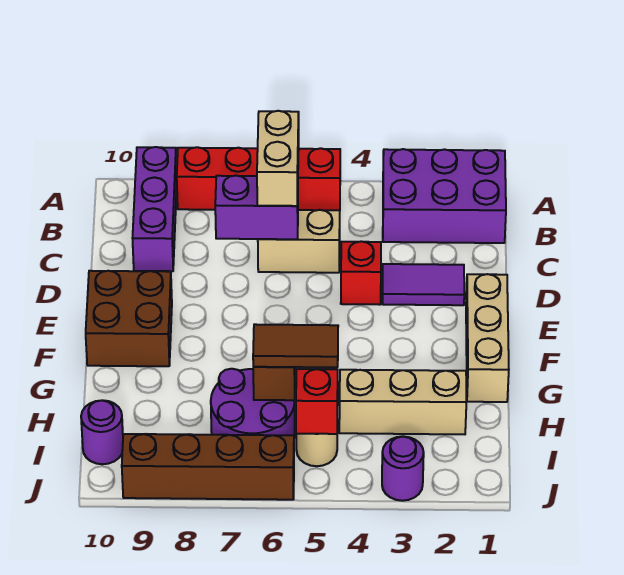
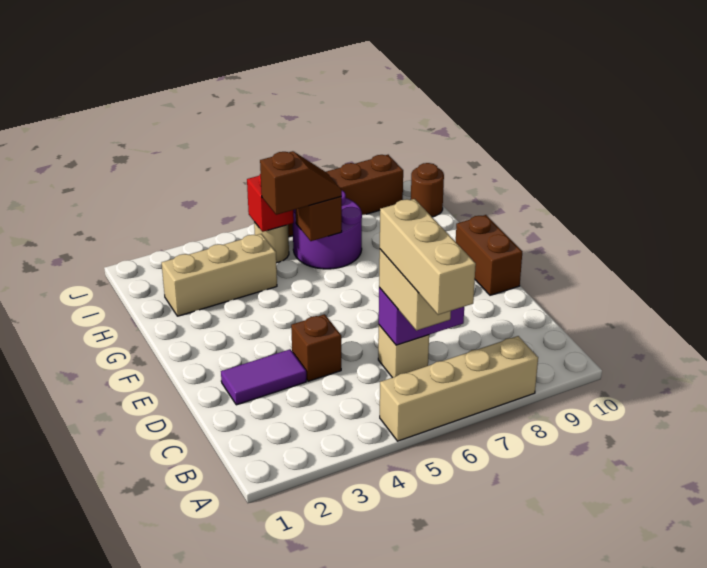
purple brick A1:B3 level 1 -> none
red brick A5:A8 level 1 -> tan brick A5:A8 level 1
purple brick A9:C9 level 1 -> none
tan brick C5:C6 level 1 -> tan brick C6 level 1
red brick D4 level 1 -> brown brick D4 level 1
tan brick E1:G1 level 1 -> tan brick A6:C6 level 4
brown brick E9:F10 level 1 -> brown brick E10:F10 level 1
brown tile H5:H6 level 3 -> brown slope H5:H6 level 3 top 5
purple round brick I10 level 1 -> brown round brick I10 level 1
purple round brick J3 level 1 -> none

